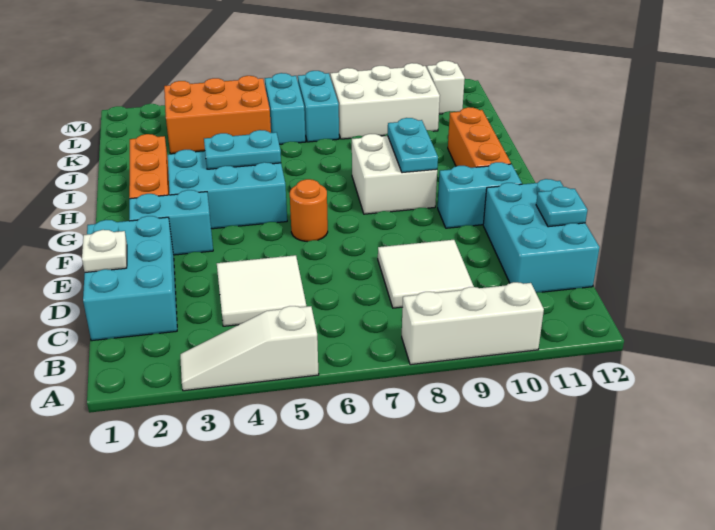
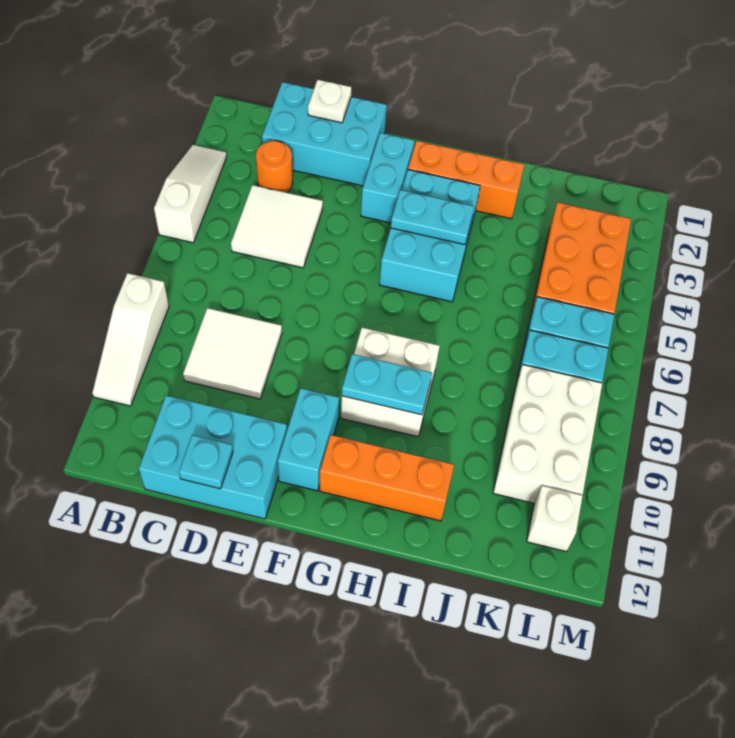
white brick A8:A10 level 1 -> white slope A8:A10 level 1 top 8
orange round brick F6 level 1 -> orange round brick C3 level 1
cyan plate H4:H5 level 2 -> cyan plate G4:H4 level 2

